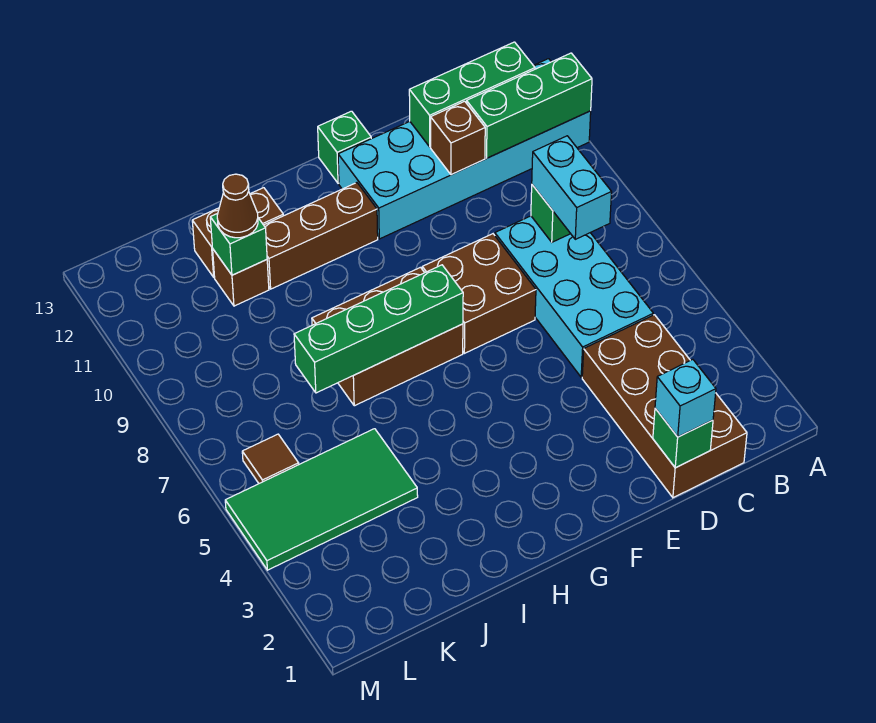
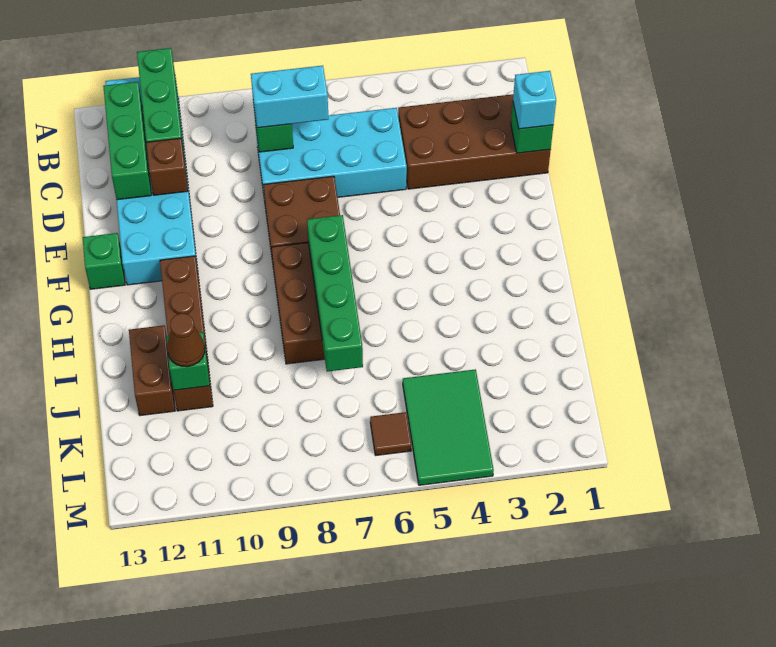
green tile J4:M5 level 1 -> green tile K4:M5 level 1

